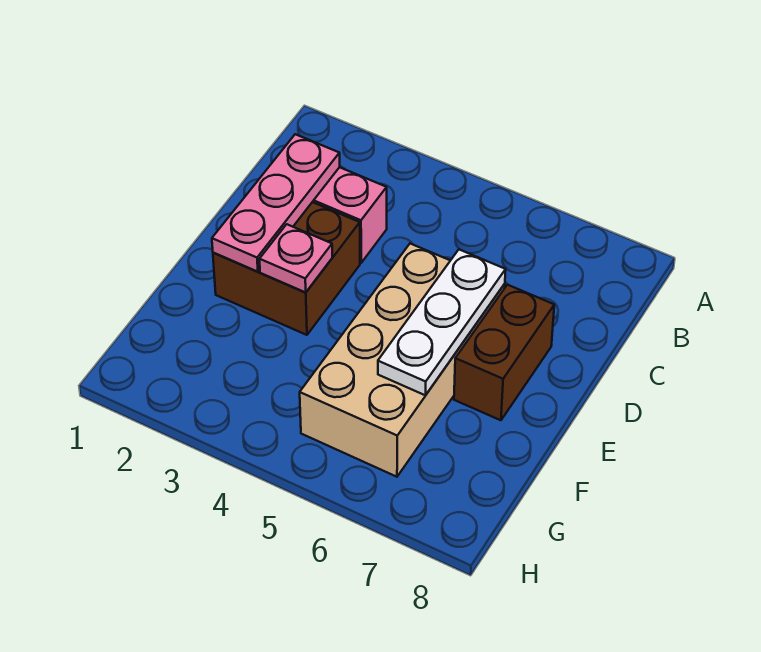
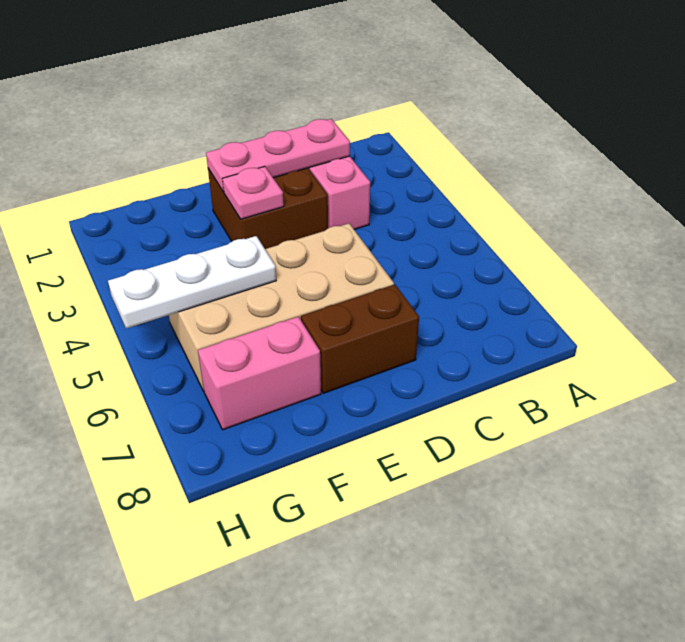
white plate D6:F6 level 2 -> white plate F5:H5 level 2
none -> pink brick F7:G7 level 1

